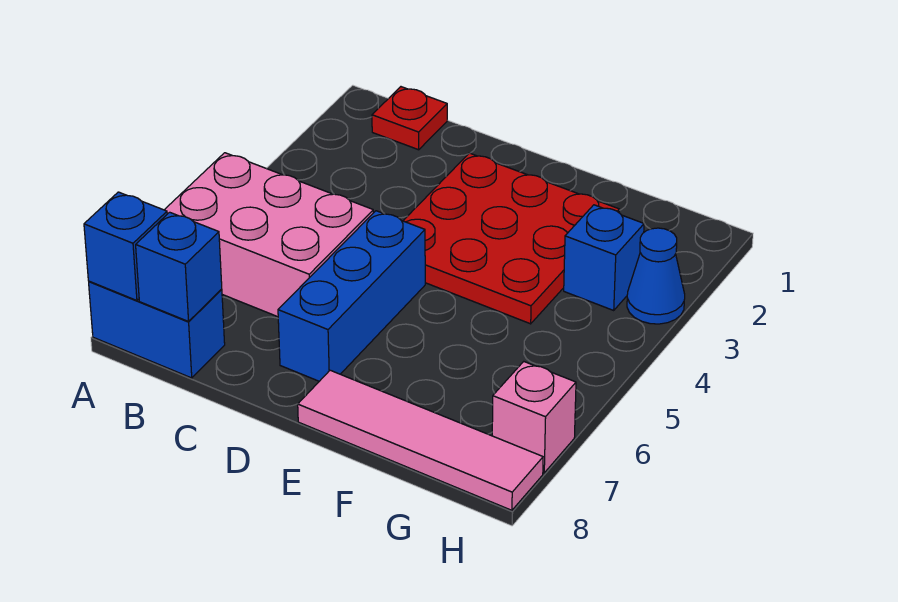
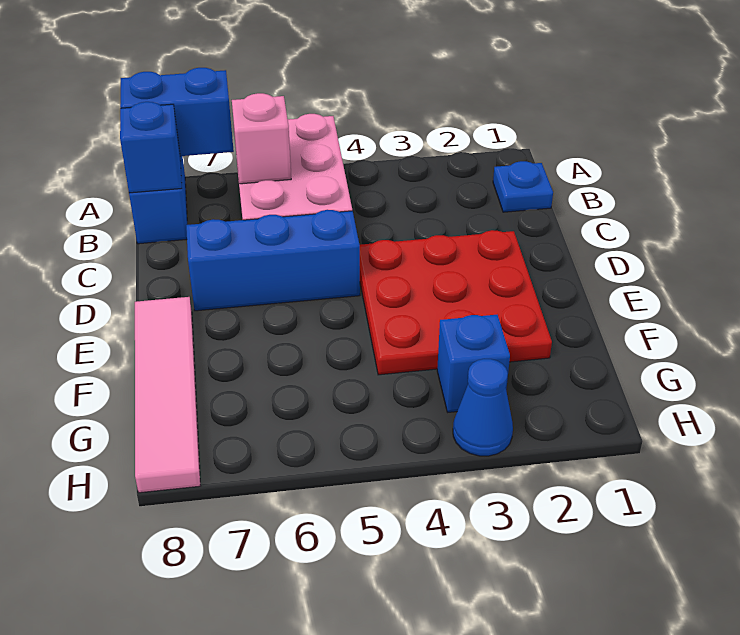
blue brick A8 level 2 -> blue brick A7:A8 level 2
red plate B1 level 1 -> blue plate B1 level 1
pink brick H7 level 1 -> pink brick B6 level 2

